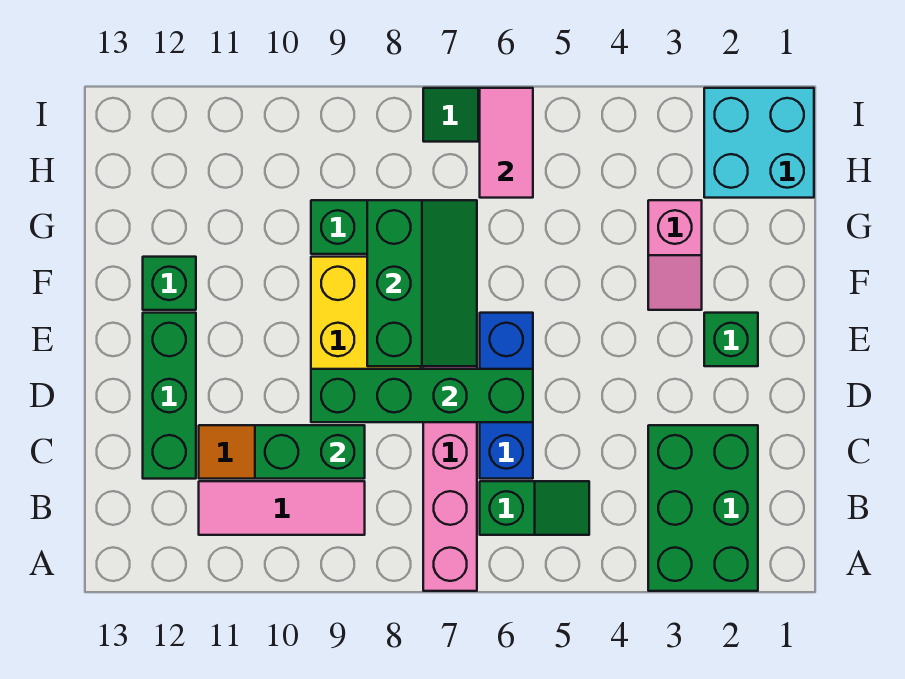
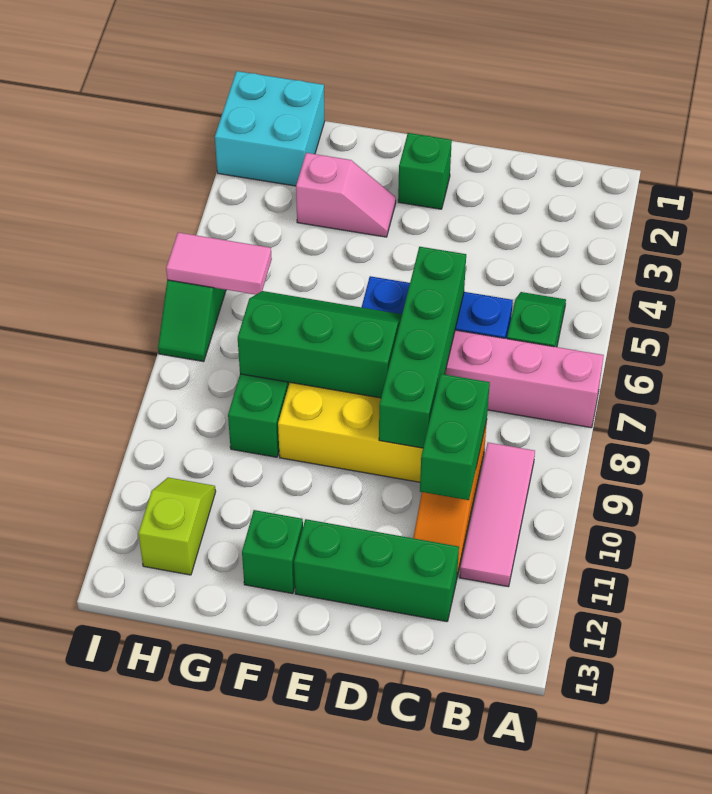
green brick A2:C3 level 1 -> none
none -> lime slope H11:H12 level 1 top 12

